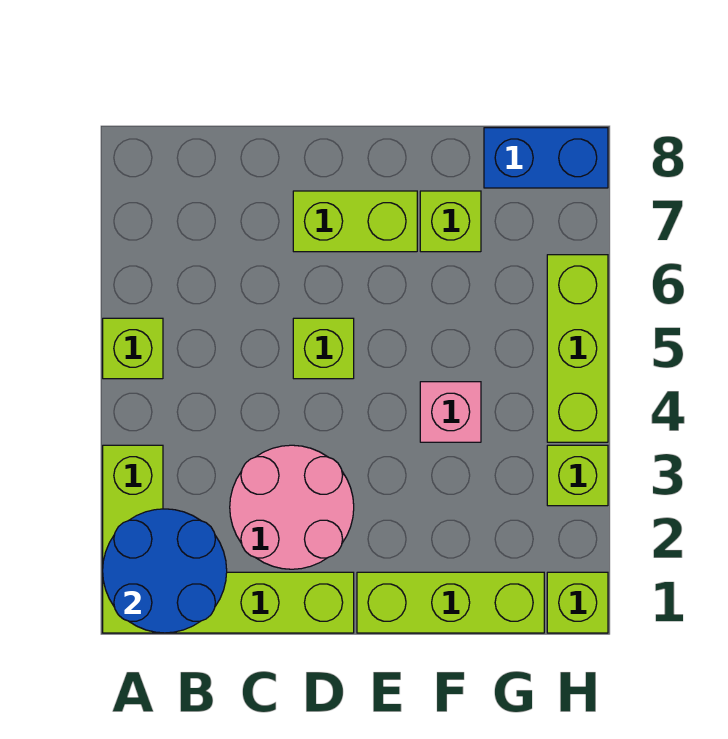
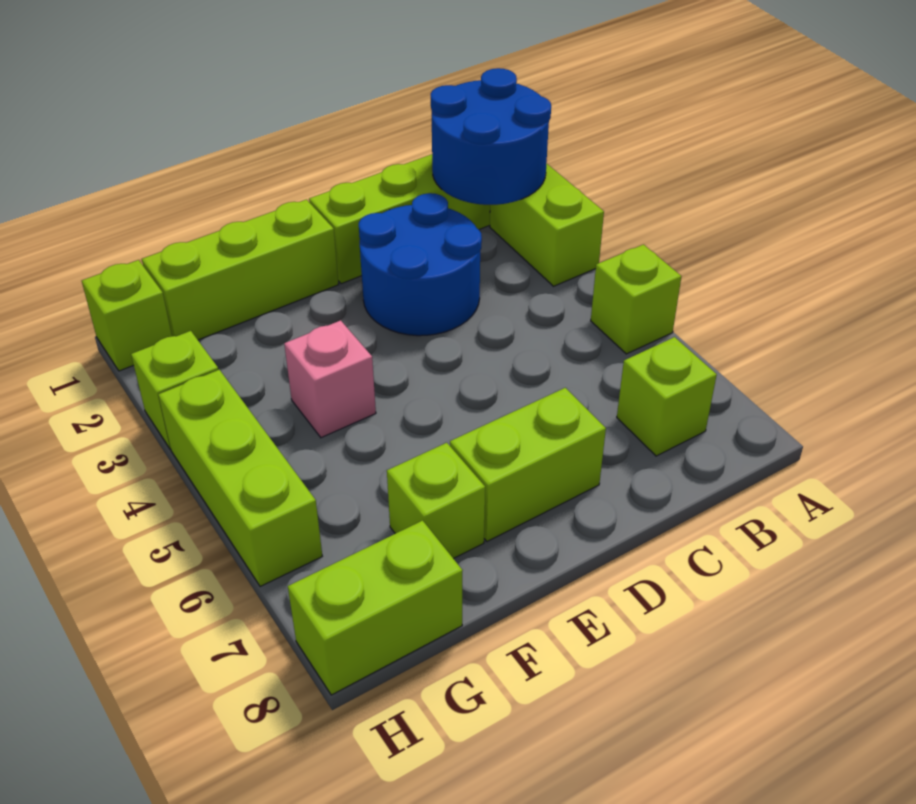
pink round brick C2:D3 level 1 -> blue round brick C2:D3 level 1
lime brick D5 level 1 -> lime brick B7 level 1
blue brick G8:H8 level 1 -> lime brick G8:H8 level 1

